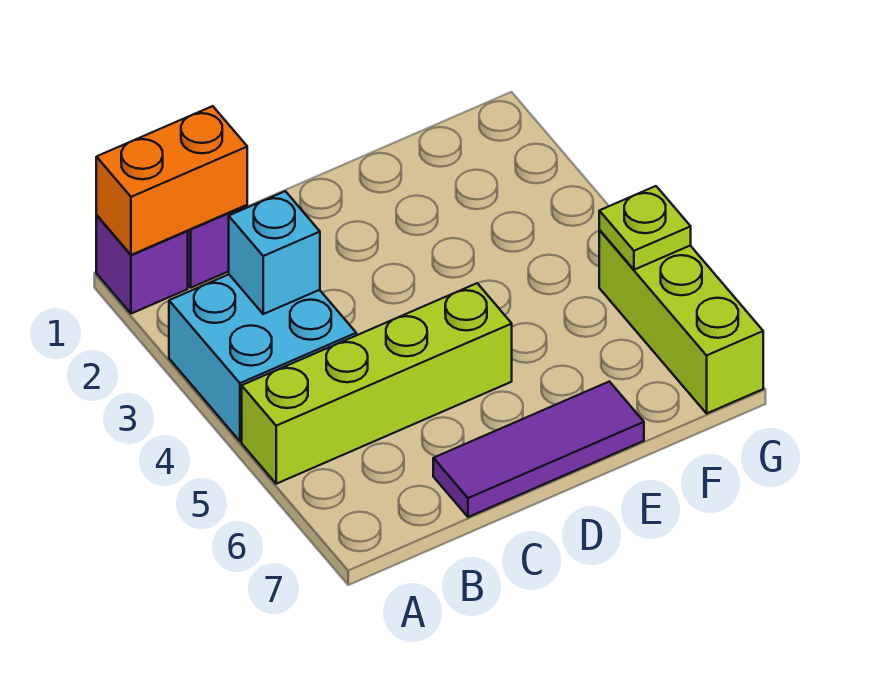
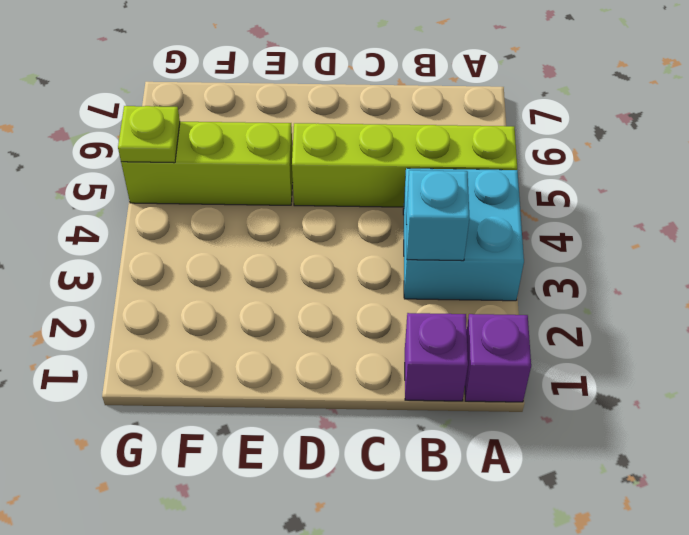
orange brick A1:B1 level 2 -> none
purple tile C7:E7 level 1 -> none
lime brick G5:G7 level 1 -> lime brick E5:G5 level 1

